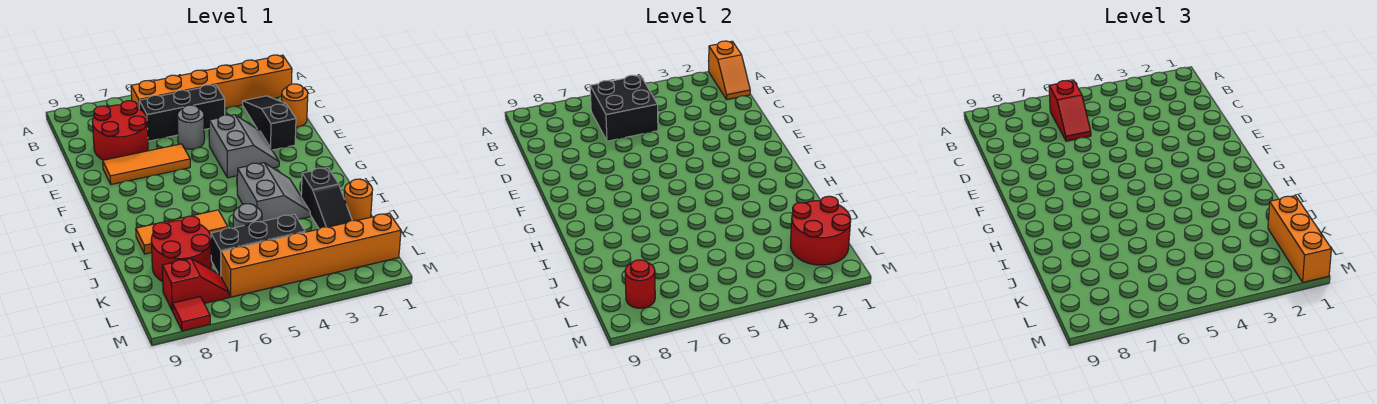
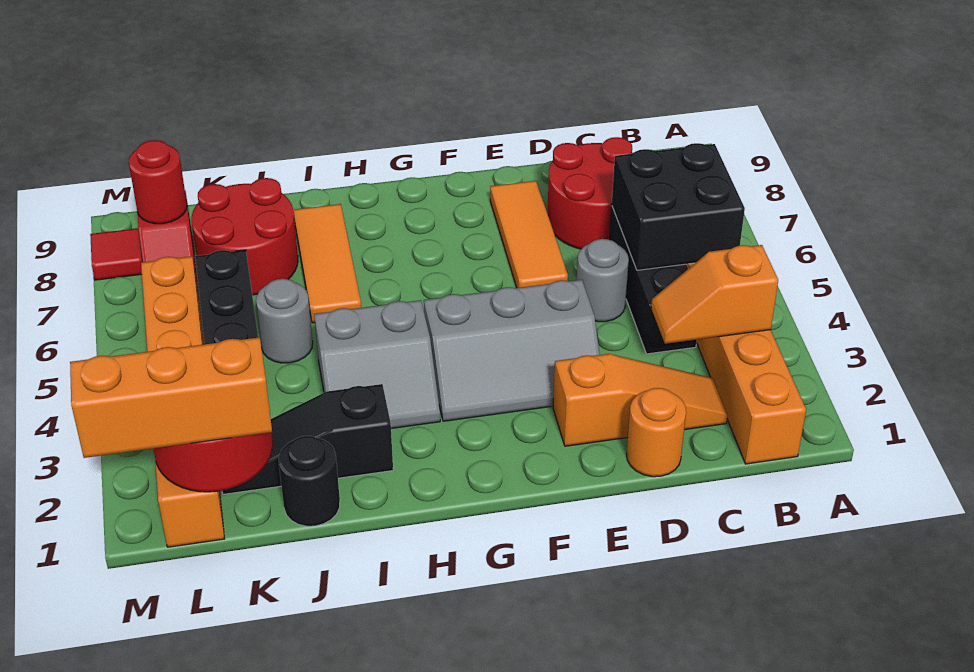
orange slope A1:B1 level 2 top A -> orange slope B3:C3 level 2 top B
red slope B6:C6 level 3 top B -> none
black slope C2:E2 level 1 top E -> orange slope C2:E2 level 1 top E
grey slope E3:F4 level 1 top 4 -> grey slope E3:G4 level 1 top 4
orange round brick J1 level 1 -> black round brick J1 level 1

